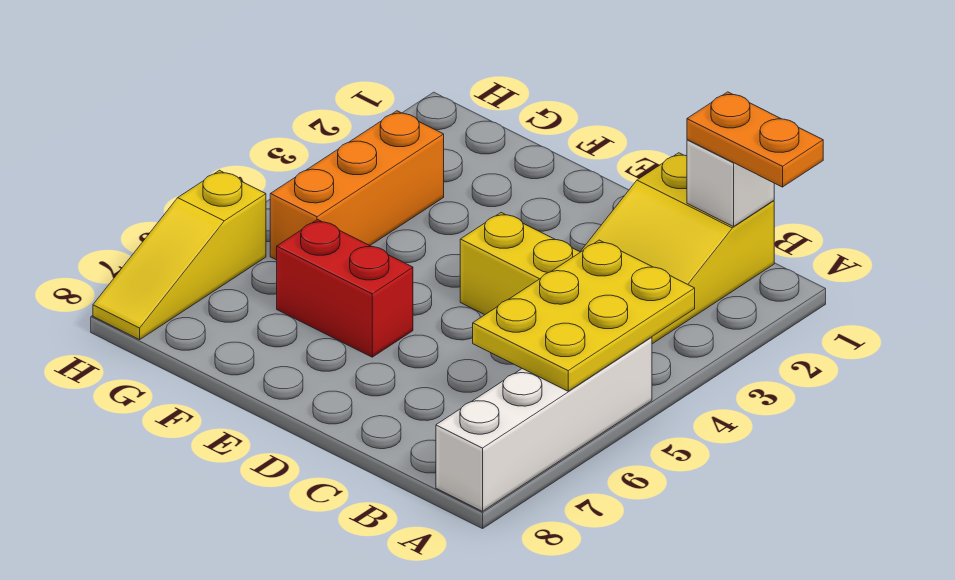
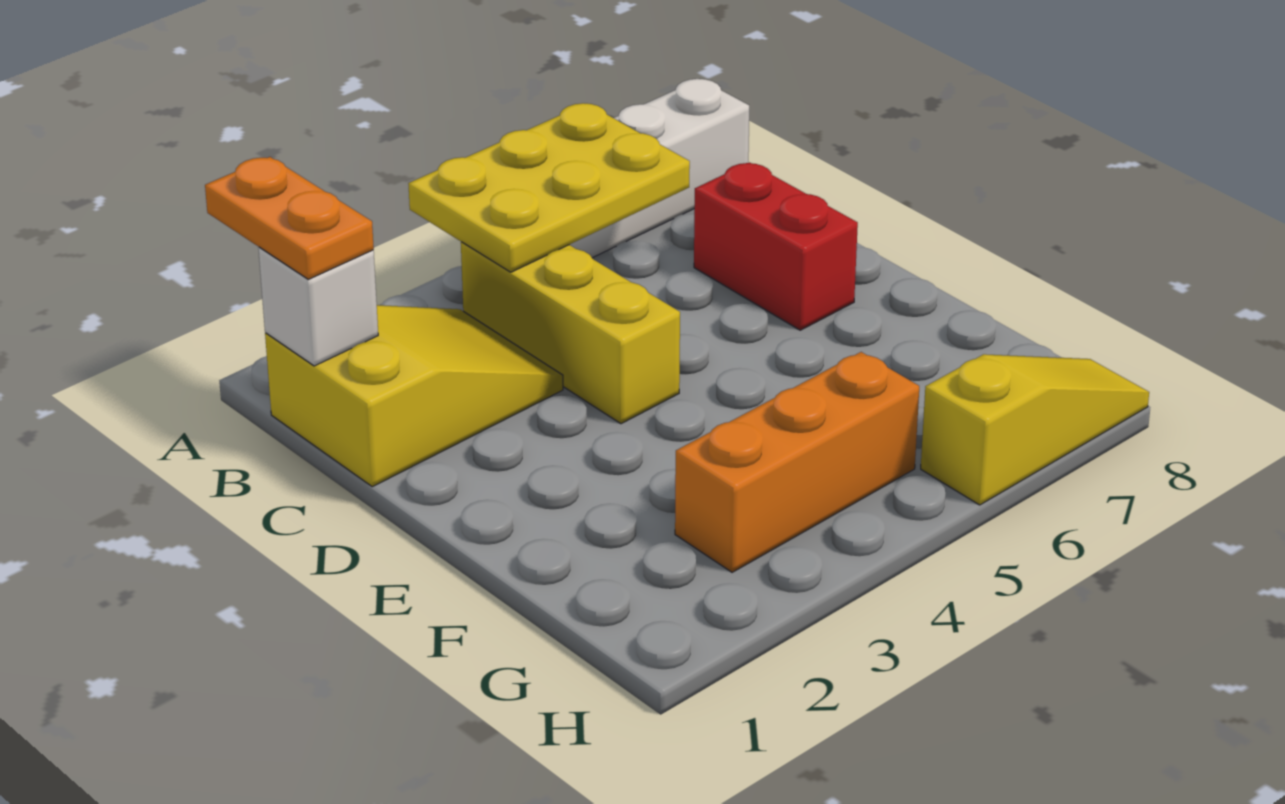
red brick E6:F6 level 1 -> red brick C7:D7 level 1

